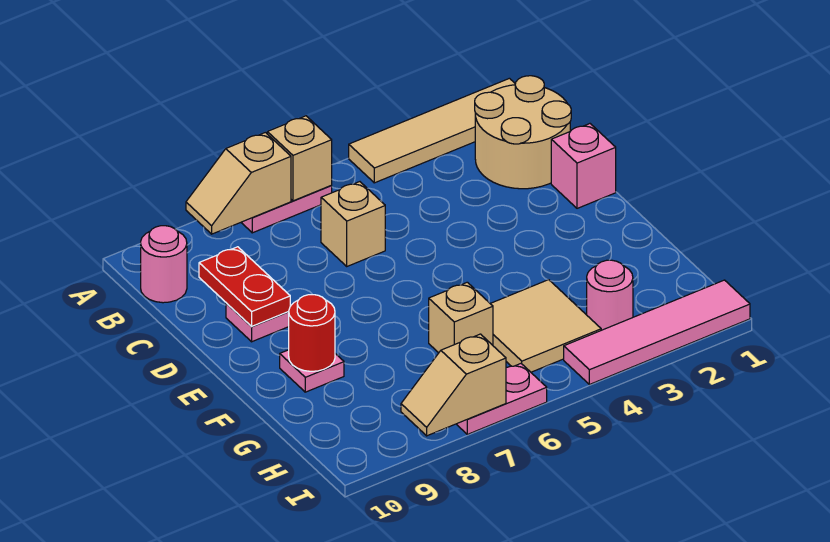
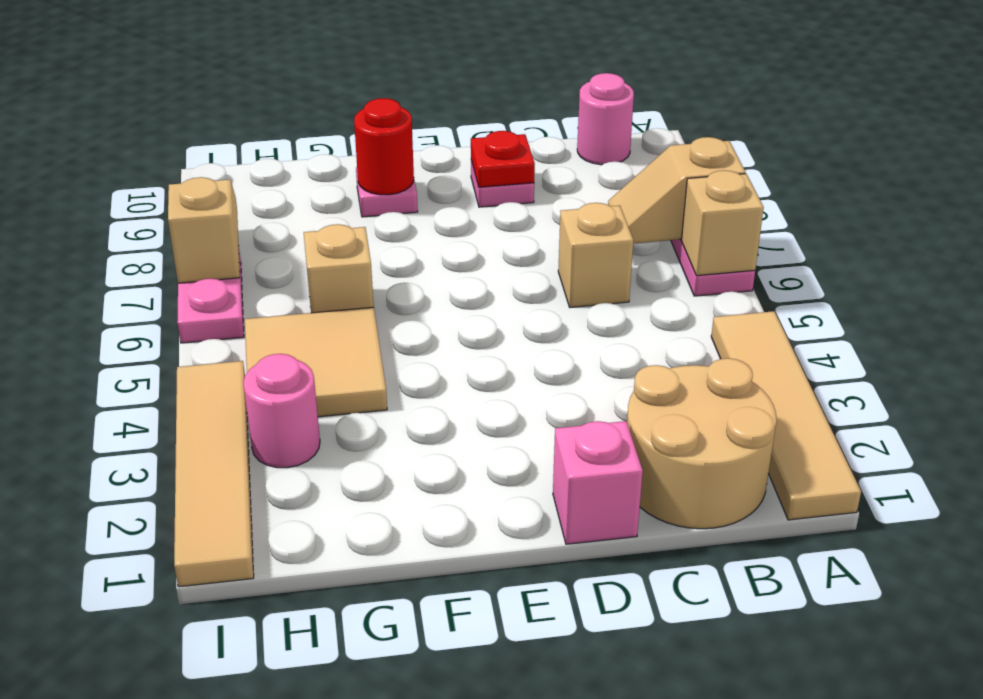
tan slope A7:A8 level 2 top 7 -> tan slope A7:B7 level 2 top A
red plate C9:D9 level 2 -> red plate D9 level 2
pink tile I1:I4 level 1 -> tan tile I1:I4 level 1

